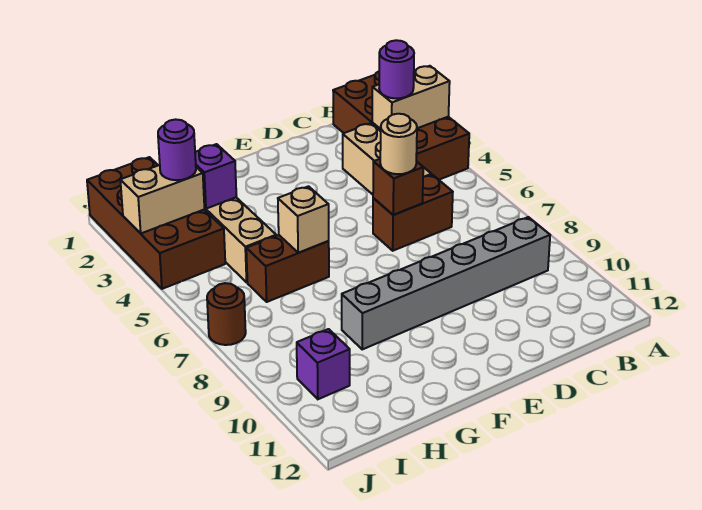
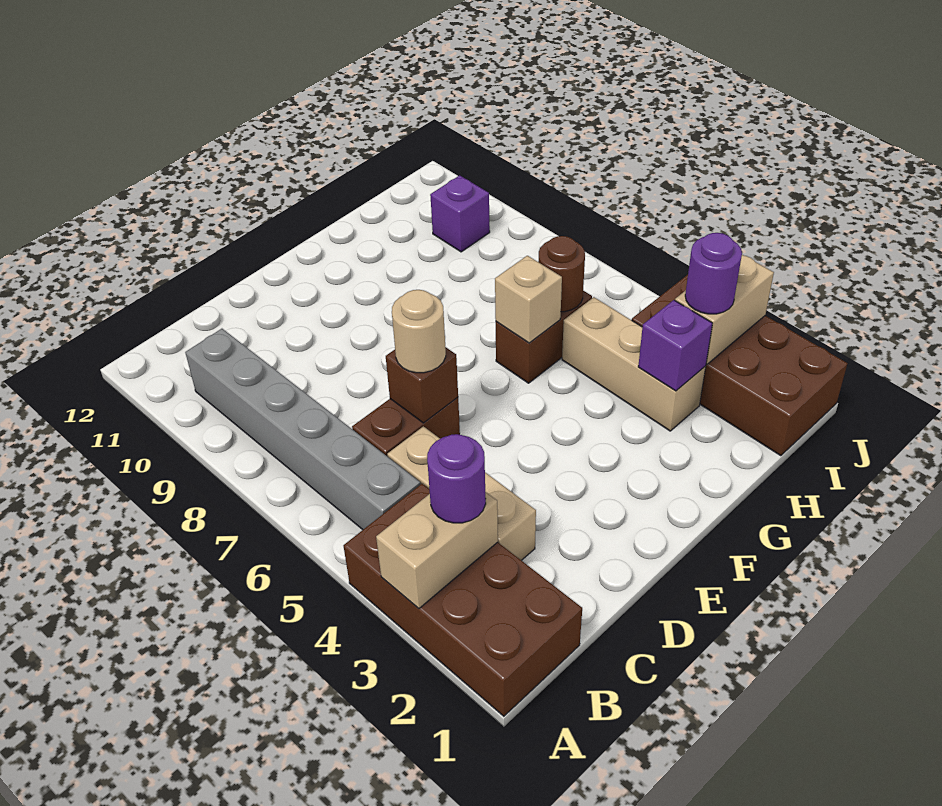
grey brick B9:G9 level 1 -> grey brick B5:B10 level 1
brown round brick J7 level 1 -> brown round brick H6 level 2

